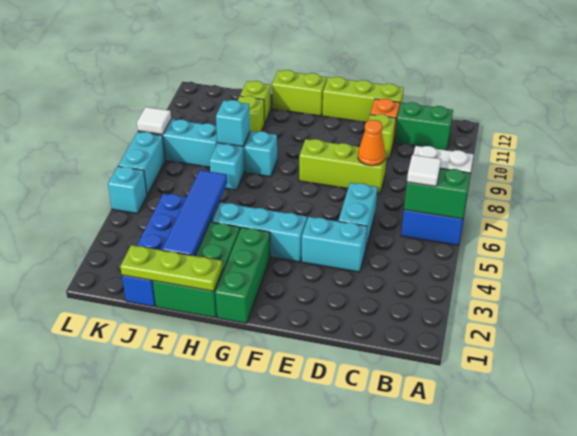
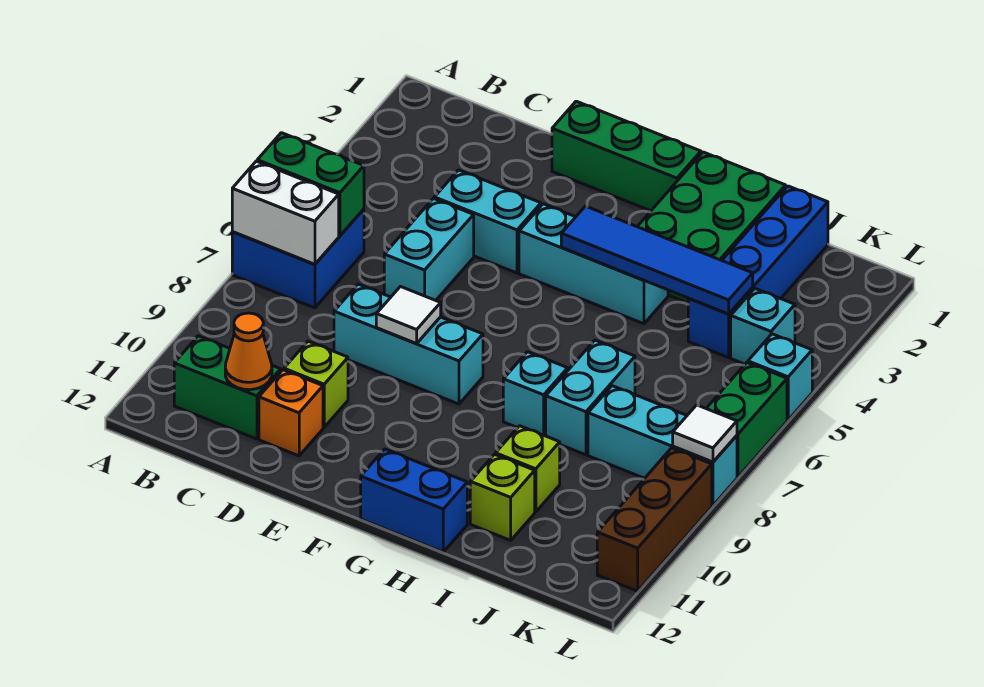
white tile B6 level 3 -> white tile E8 level 2
lime brick D8:F8 level 1 -> cyan brick D8:F8 level 1
orange cone D8 level 2 -> orange cone C11 level 2
lime brick D12:F12 level 1 -> none
green brick G1:G3 level 1 -> green brick E1:G1 level 1
lime brick G12:H12 level 1 -> blue brick G12:H12 level 1
lime plate H1:J1 level 2 -> none
blue tile I2:I5 level 2 -> blue tile G4:J4 level 2
cyan brick I8 level 2 -> cyan brick K4 level 1
cyan brick L6:L7 level 1 -> green brick L6:L7 level 1
none -> brown brick L9:L11 level 1

